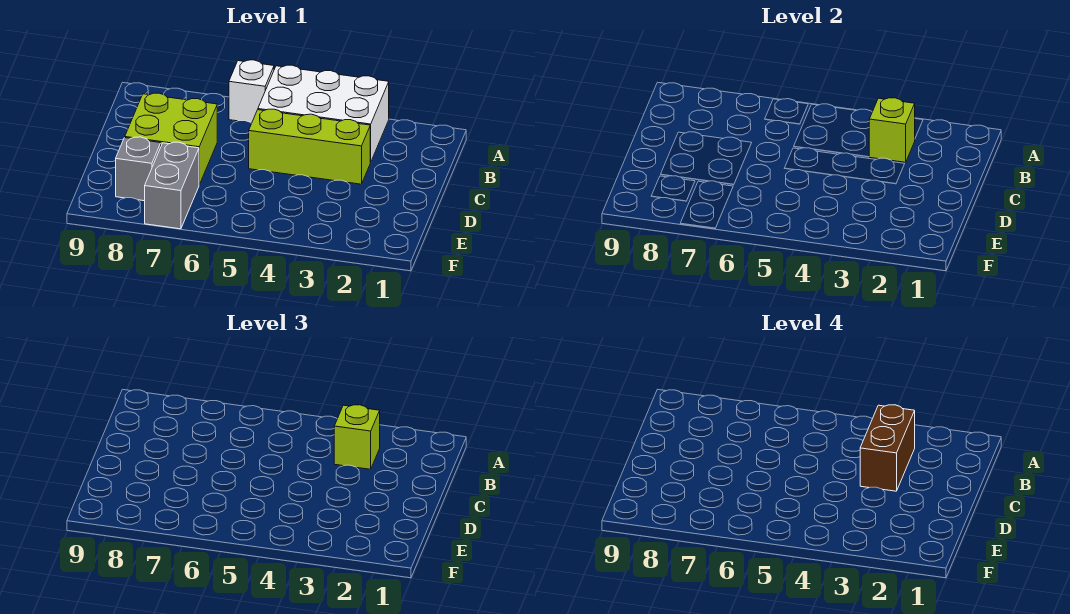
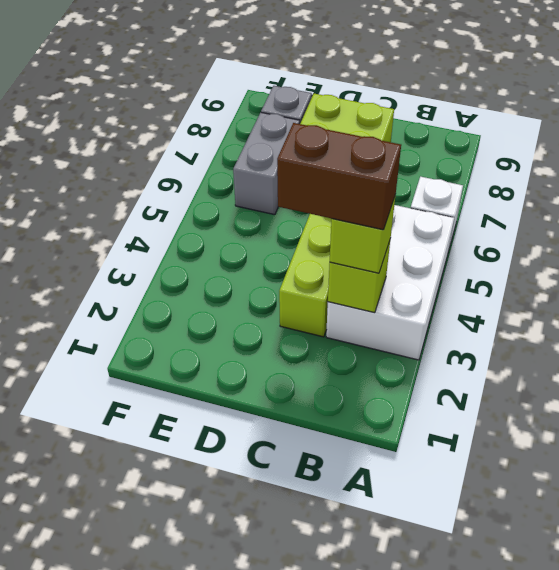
grey brick E7:F7 level 1 -> grey brick E6:E7 level 1

